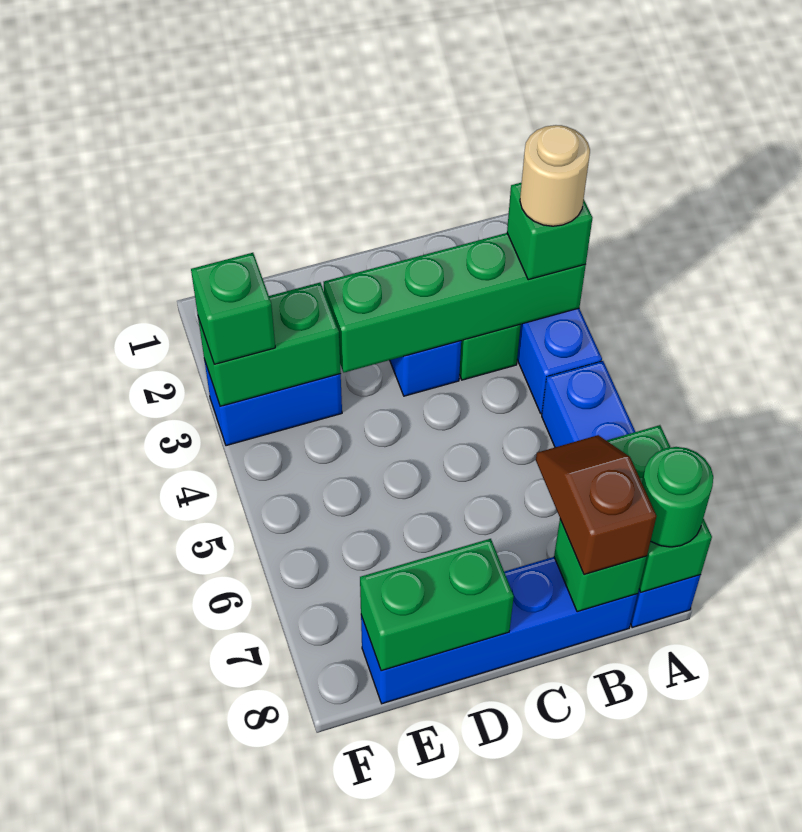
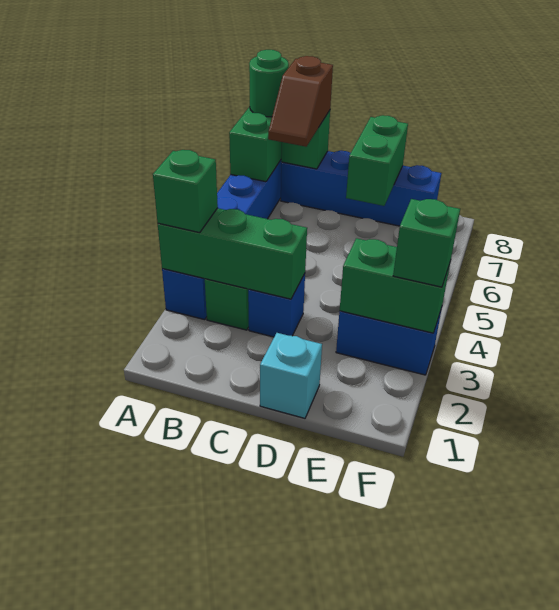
green brick A3:D3 level 2 -> green brick A3:C3 level 2
tan round brick A3 level 4 -> none
none -> cyan brick D1 level 1
green brick D8:E8 level 2 -> green brick D7:D8 level 2

